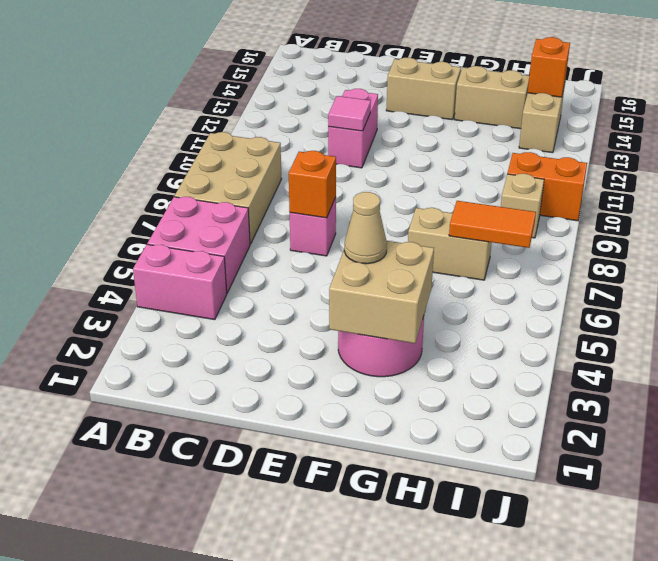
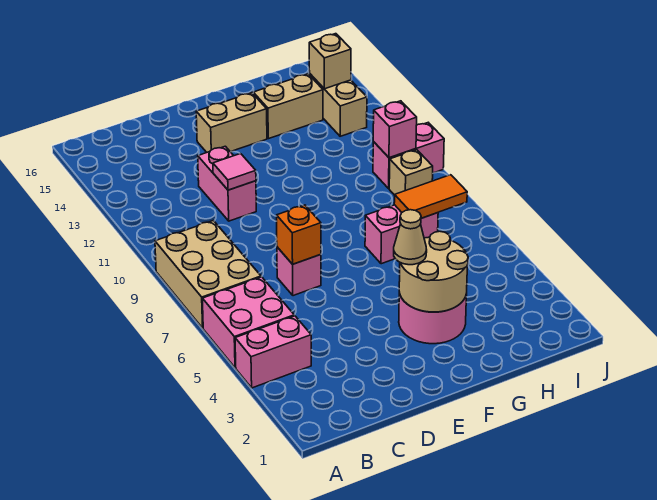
tan brick F3:G4 level 2 -> tan round brick F3:G4 level 2
tan brick G7:H7 level 1 -> pink brick G7:H7 level 1
orange brick I10:J10 level 1 -> pink brick I10:J10 level 1
none -> pink brick I10 level 2
orange brick I14 level 2 -> tan brick I14 level 2

